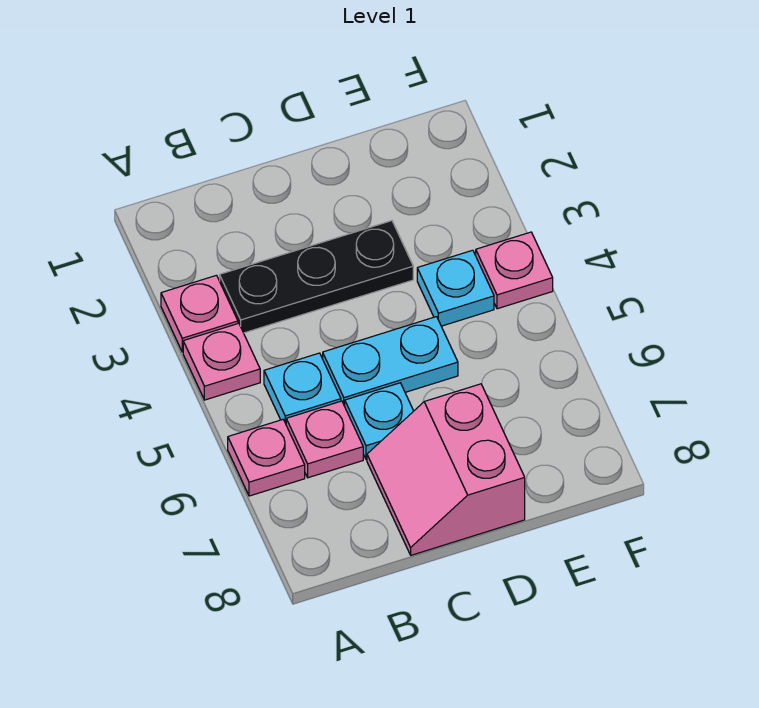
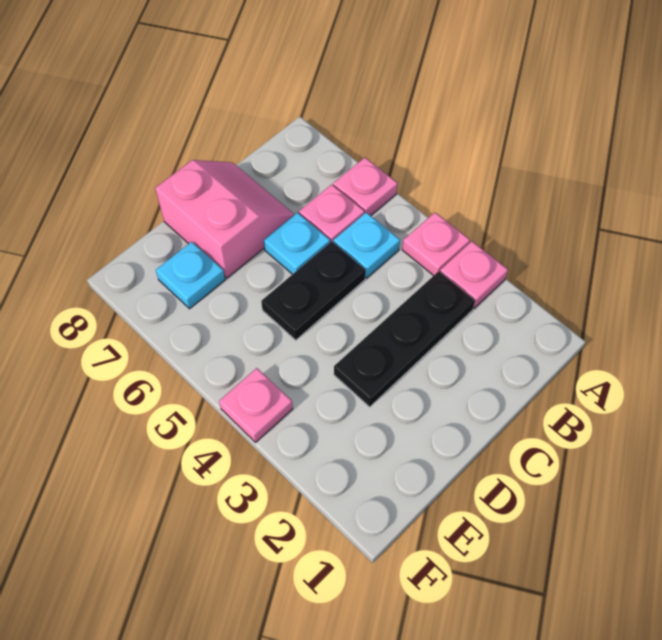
cyan plate C5:D5 level 1 -> black plate C5:D5 level 1
cyan plate E4 level 1 -> cyan plate E7 level 1

